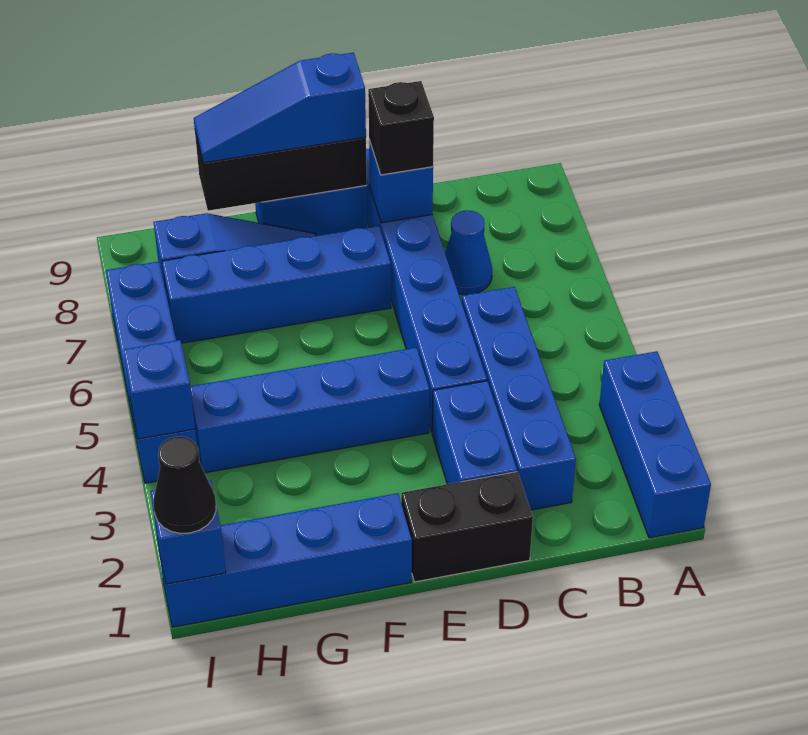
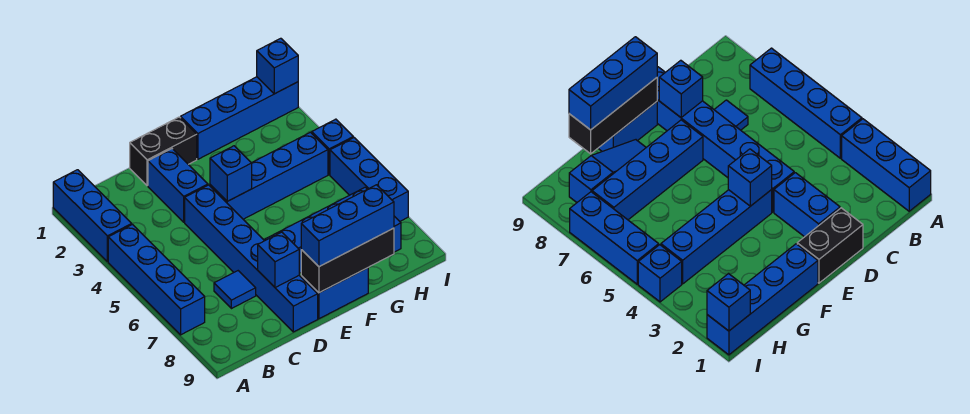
blue brick C2:C5 level 1 -> blue brick A4:A7 level 1
blue cone C7 level 1 -> blue tile C7 level 1
black brick D8 level 3 -> none
blue slope E9:G9 level 3 top E -> blue brick E9:G9 level 3
black cone I1 level 3 -> none
blue brick I4 level 2 -> blue brick E4 level 2

